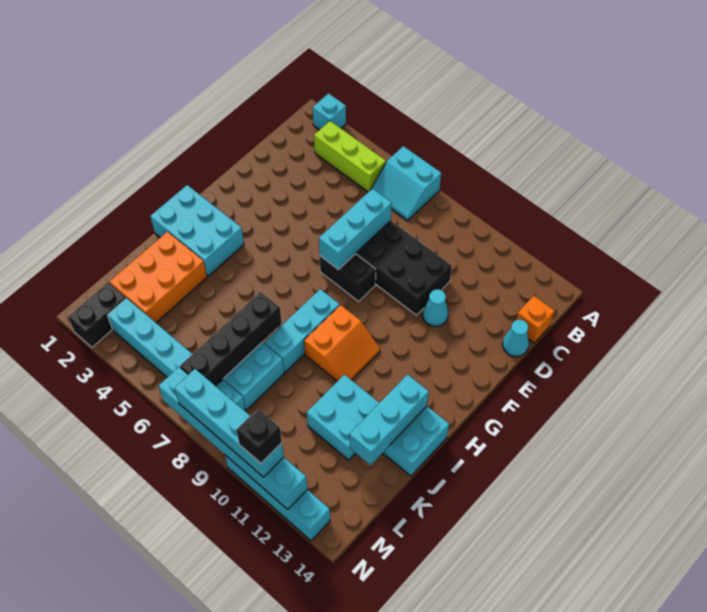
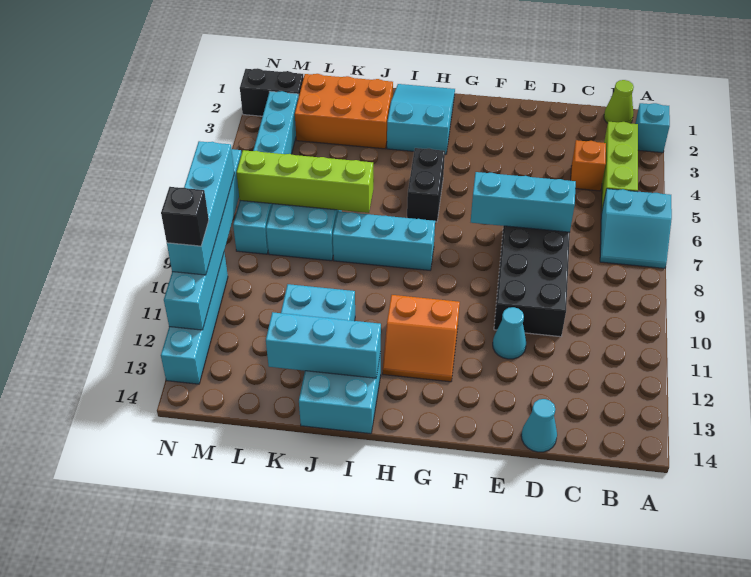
cyan slope A6:B7 level 1 top A -> cyan slope A6:B7 level 1 top 6
none -> lime cone B1 level 1
orange brick C14 level 1 -> orange brick C4 level 1
black brick F7:F8 level 1 -> black brick H5:H6 level 1
cyan brick H1:I3 level 1 -> cyan slope H1:I3 level 1 top 3
orange slope H9:I10 level 1 top 9 -> orange slope G11:H12 level 1 top 11
black brick J7:M7 level 2 -> lime brick J7:M7 level 2

